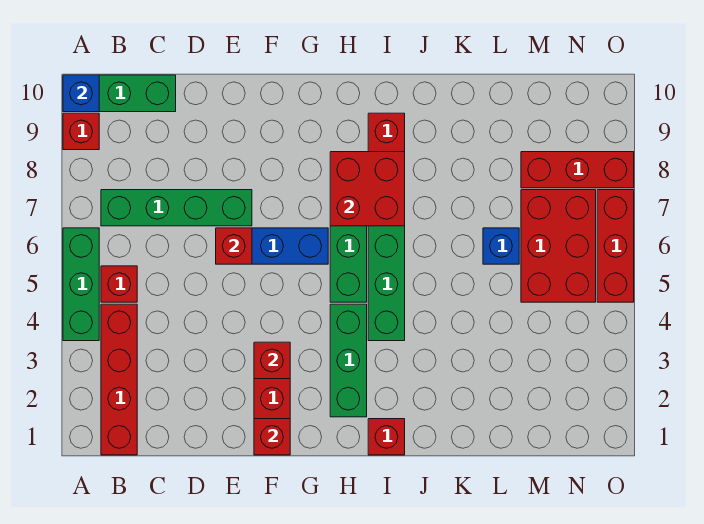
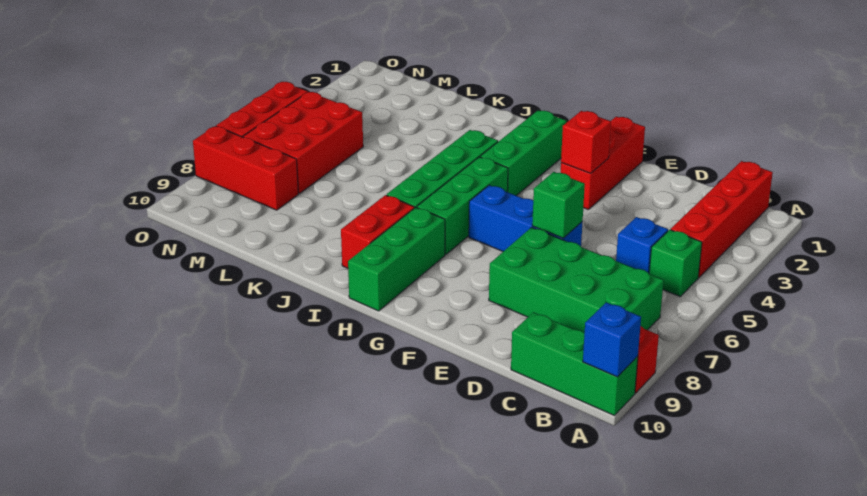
green brick A4:A6 level 1 -> green brick H8:H10 level 1
red brick B5 level 1 -> green brick B5 level 1
green brick B7:E7 level 1 -> green brick B7:E8 level 1
red brick E6 level 2 -> green brick E6 level 2
red brick F1 level 2 -> none
red brick H7:I8 level 2 -> none
red brick I1 level 1 -> none
blue brick L6 level 1 -> blue brick C5 level 1

